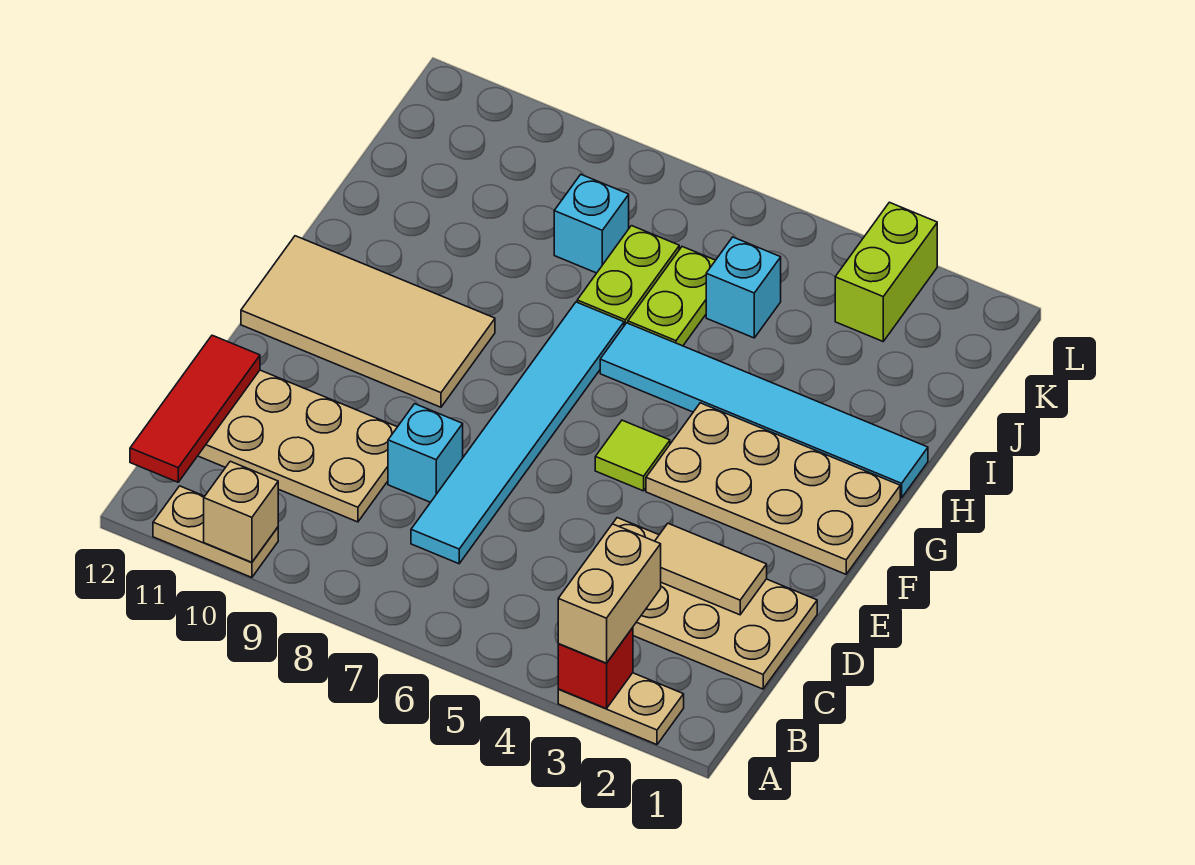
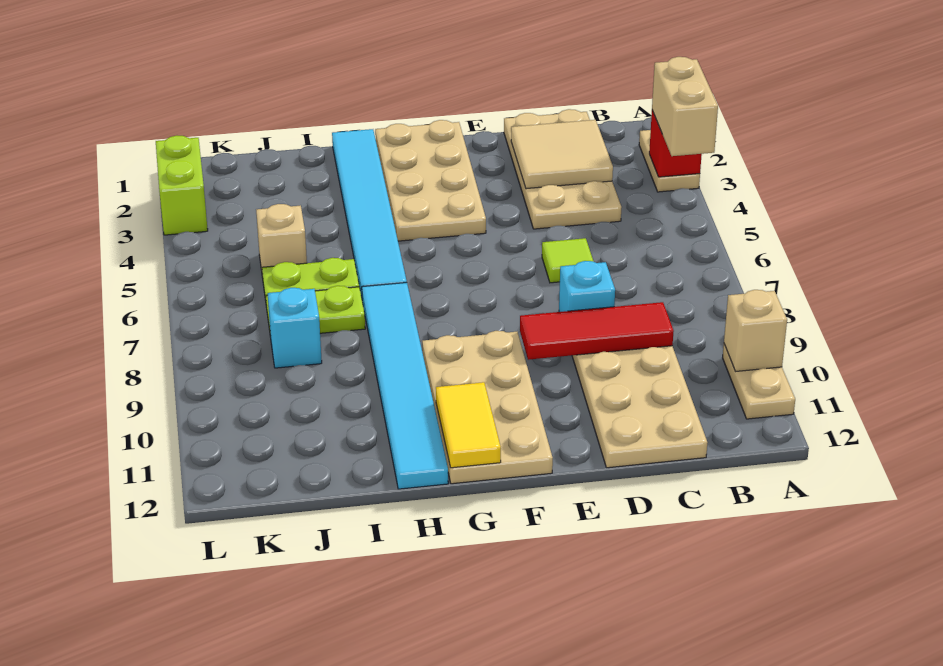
tan brick A3:B3 level 3 -> tan brick A3:A4 level 3
red tile B12:D12 level 2 -> red tile C9:E9 level 2
cyan tile C7:H7 level 1 -> cyan tile H7:H12 level 1
tan tile D2:D3 level 2 -> tan tile C2:D3 level 2
lime tile F5 level 1 -> lime tile D6 level 1
tan tile F9:G12 level 1 -> tan plate F9:G12 level 1
none -> yellow tile G11:G12 level 2
cyan brick J5 level 1 -> tan brick J5 level 1
lime brick K3:L3 level 1 -> lime brick L2:L3 level 1

